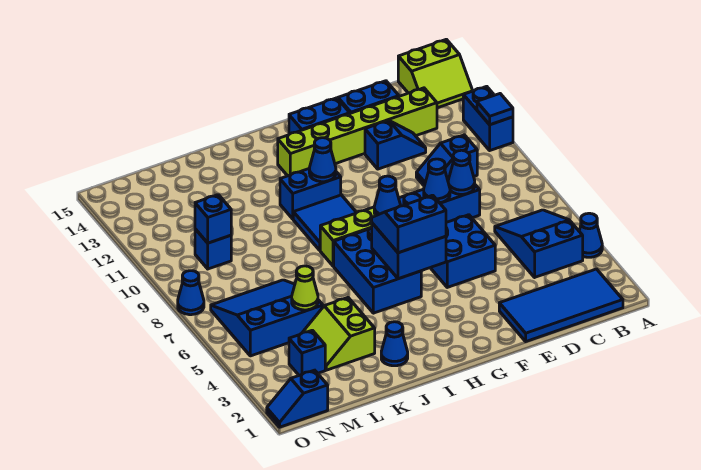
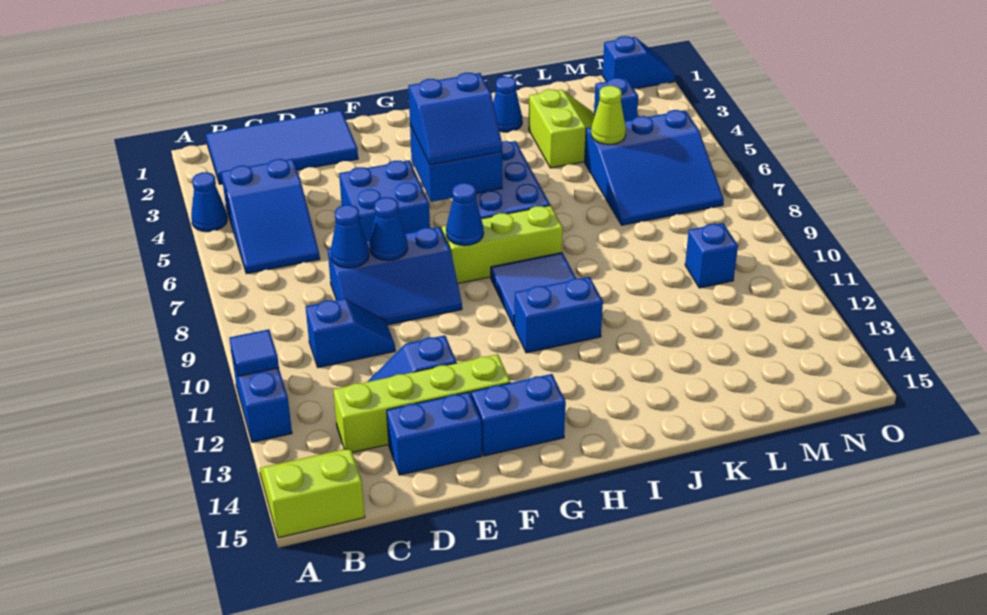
lime brick C13:H13 level 1 -> lime brick C13:F13 level 1
blue cone H11 level 2 -> none
blue brick M10 level 2 -> none
blue cone O8 level 1 -> none

